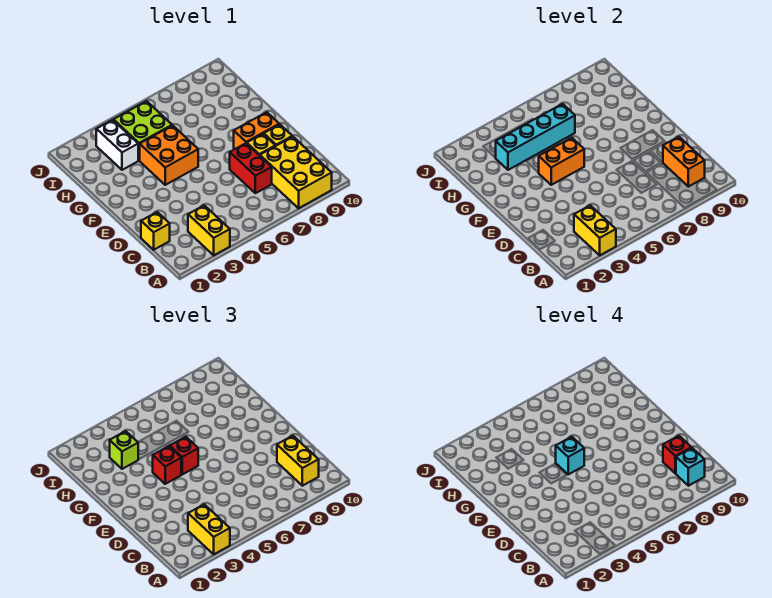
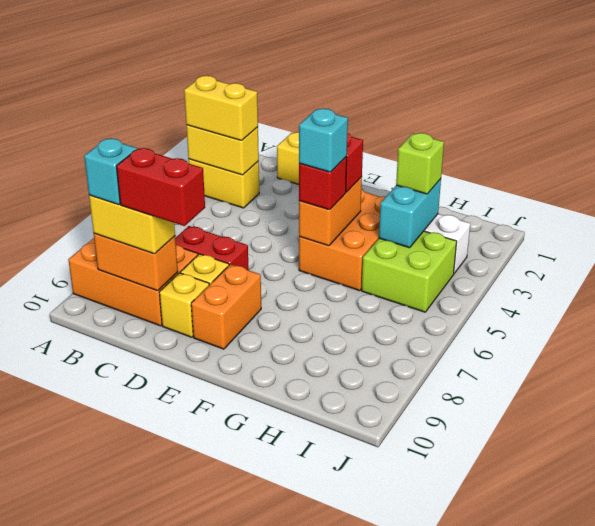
yellow brick A8:C9 level 1 -> orange brick A8:C9 level 1
red brick C9 level 4 -> red brick C9:D9 level 4
orange brick F4:G5 level 1 -> orange brick F3:G5 level 1
cyan brick H3:H6 level 2 -> cyan brick H3:H4 level 2

